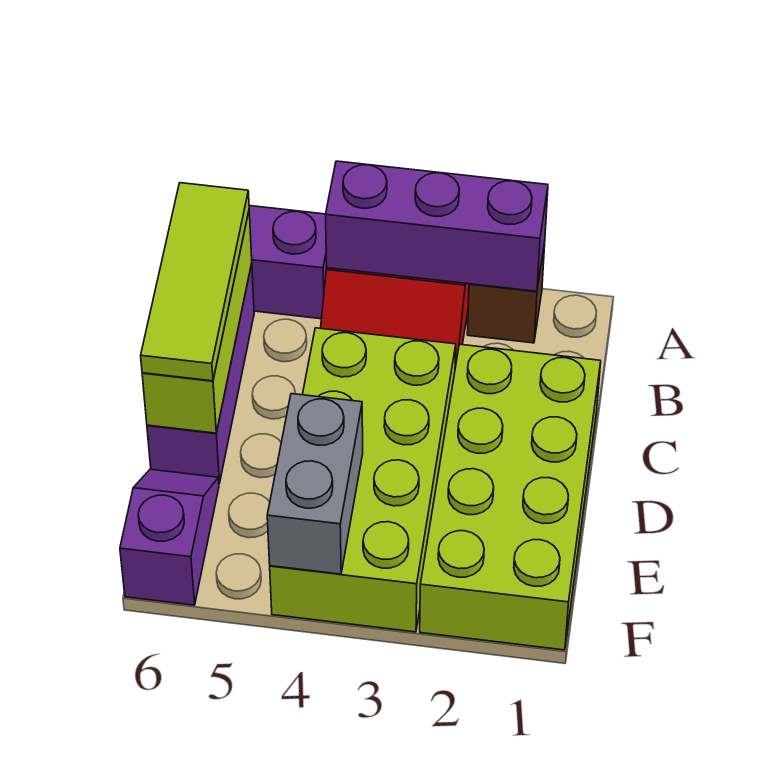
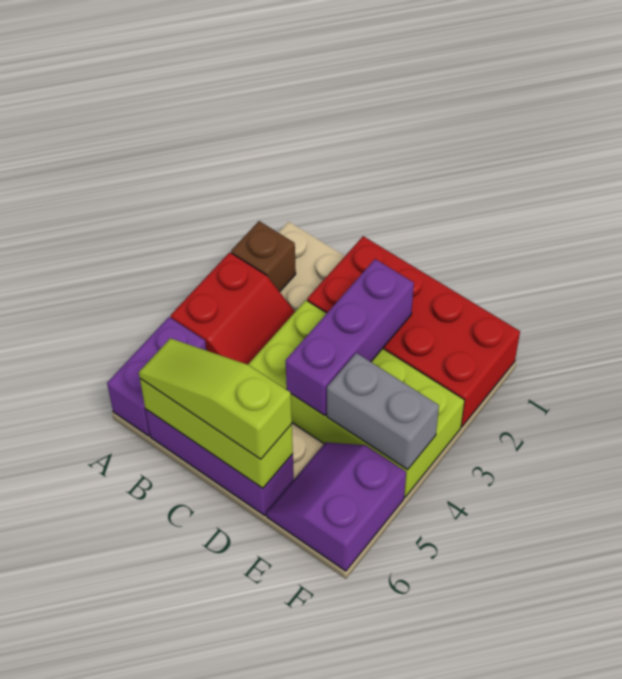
purple brick A2:A4 level 2 -> purple brick D2:D4 level 2
lime tile B6:D6 level 3 -> lime slope B6:D6 level 3 top D
lime brick C1:F2 level 1 -> red brick C1:F2 level 1
purple slope E6:F6 level 1 top F -> purple slope E5:F6 level 1 top F

